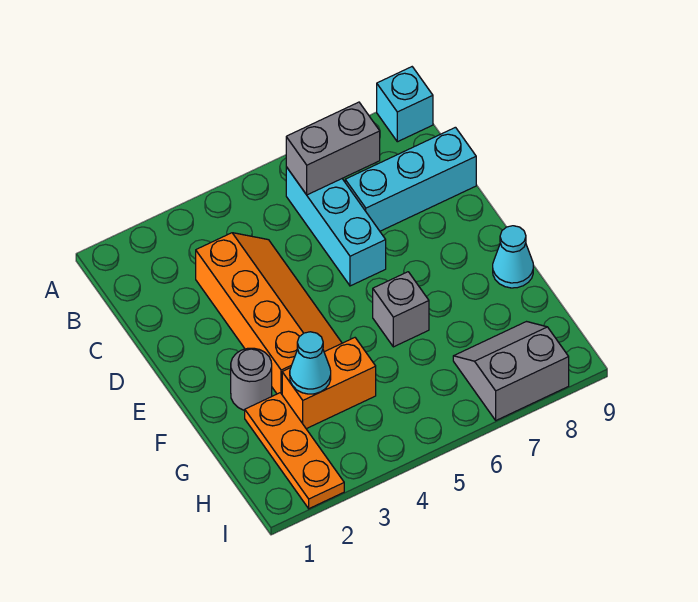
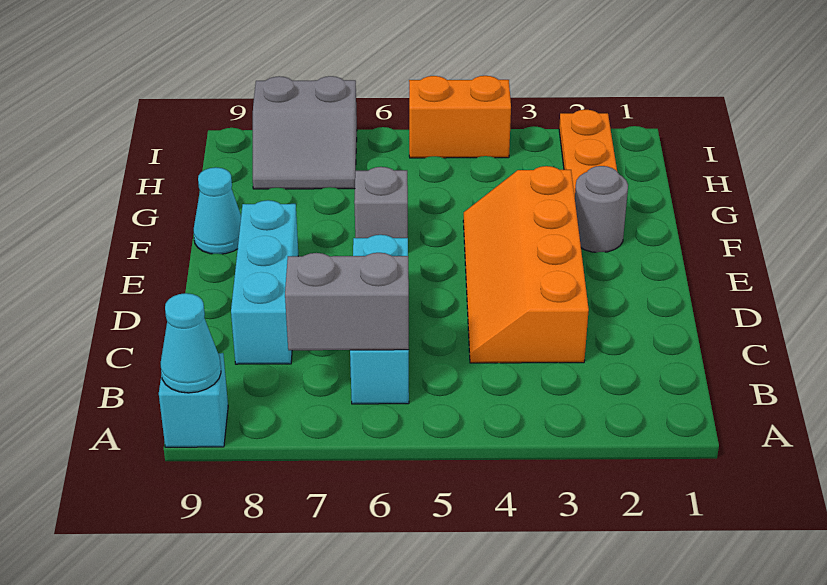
cyan brick C7:C9 level 1 -> cyan brick C8:E8 level 1
orange brick G3:G4 level 1 -> orange brick I4:I5 level 1
cyan cone G3 level 2 -> cyan cone A9 level 2

